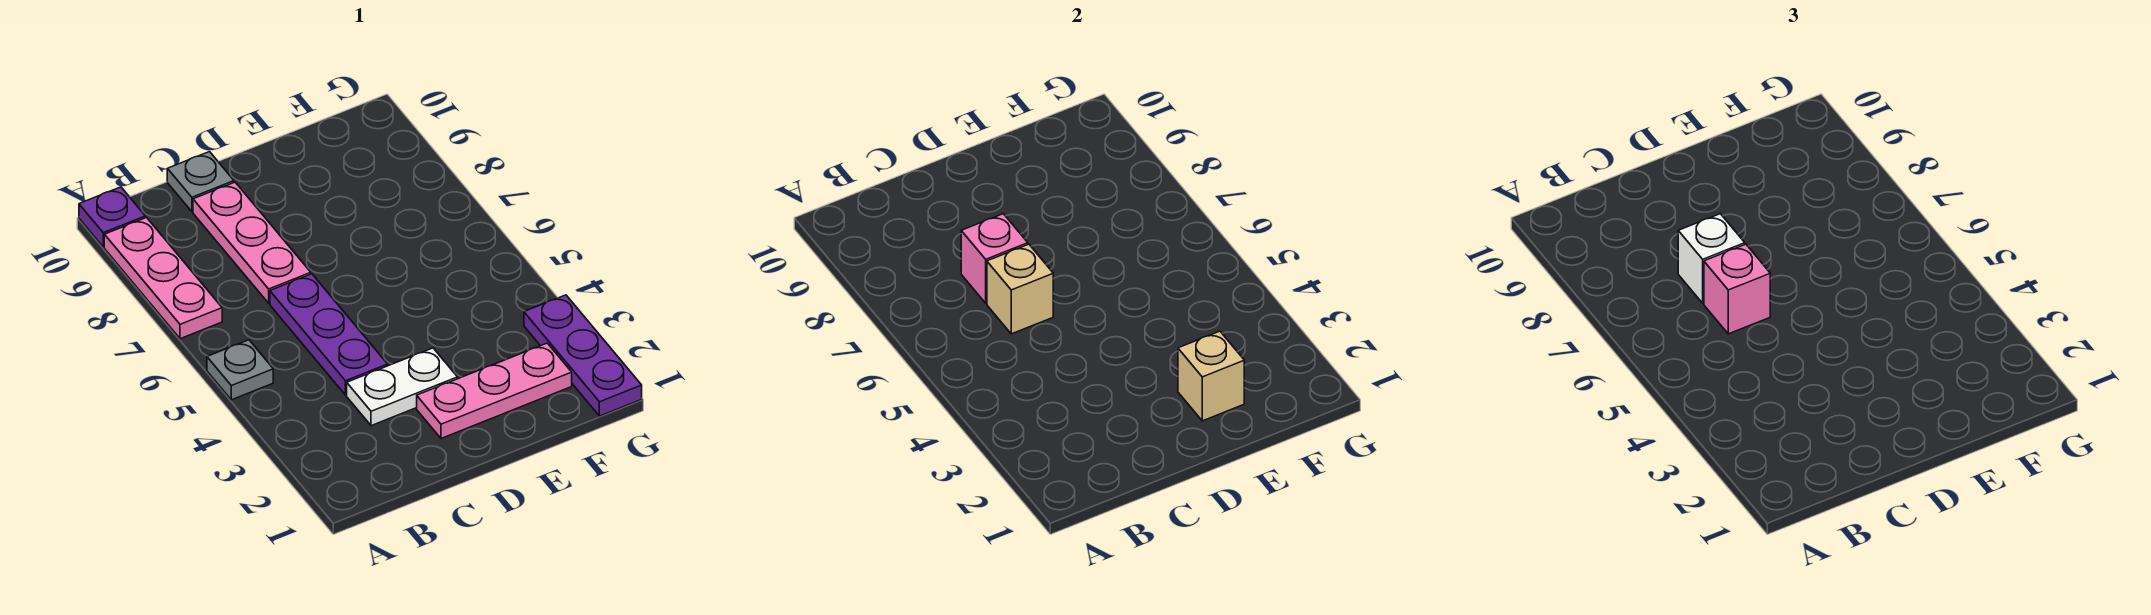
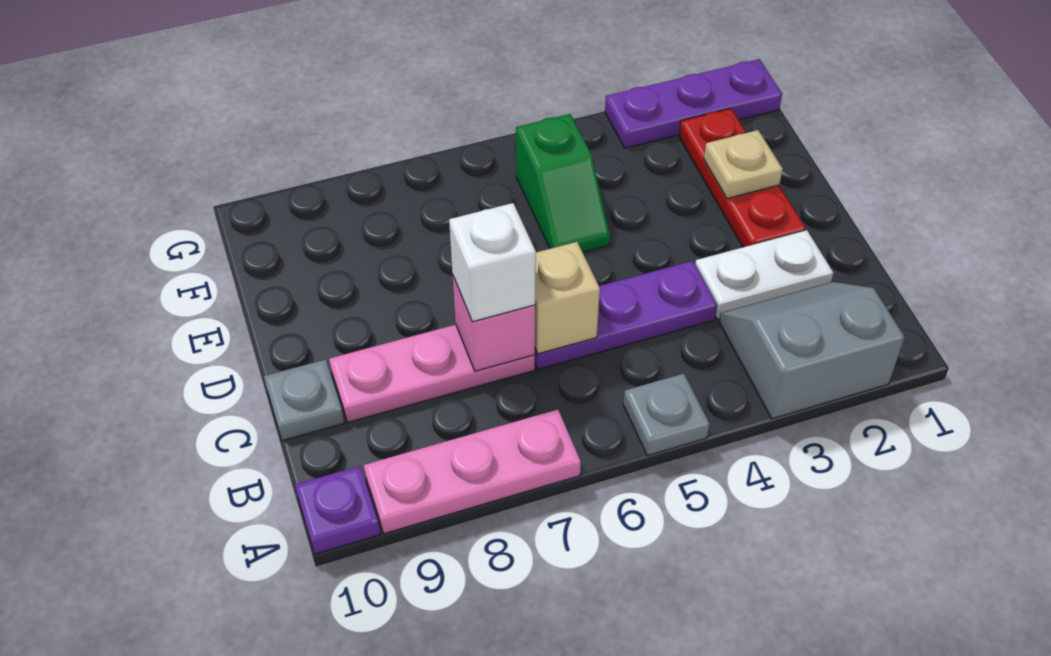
none -> grey slope A2:B3 level 1 top A
white plate C3:D3 level 1 -> white plate C2:C3 level 1
pink brick C6 level 3 -> none
pink plate D2:F2 level 1 -> red plate D2:F2 level 1
tan brick E2 level 2 -> tan plate E2 level 2
none -> green slope E5:F5 level 1 top F

